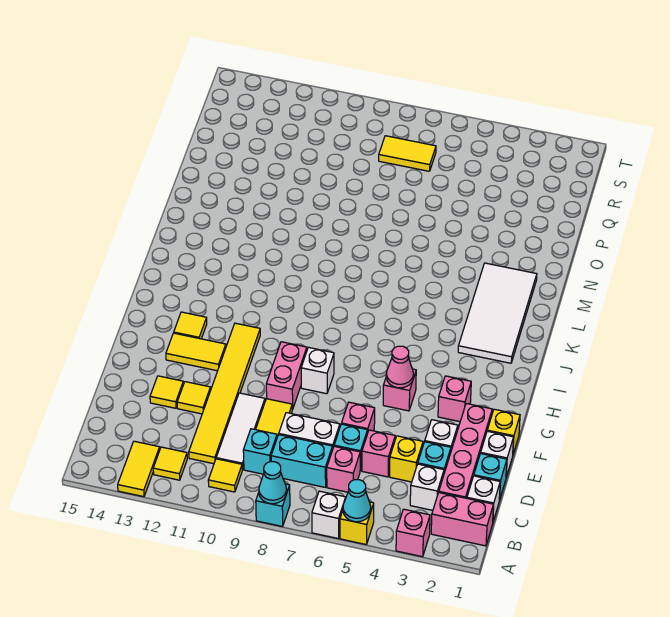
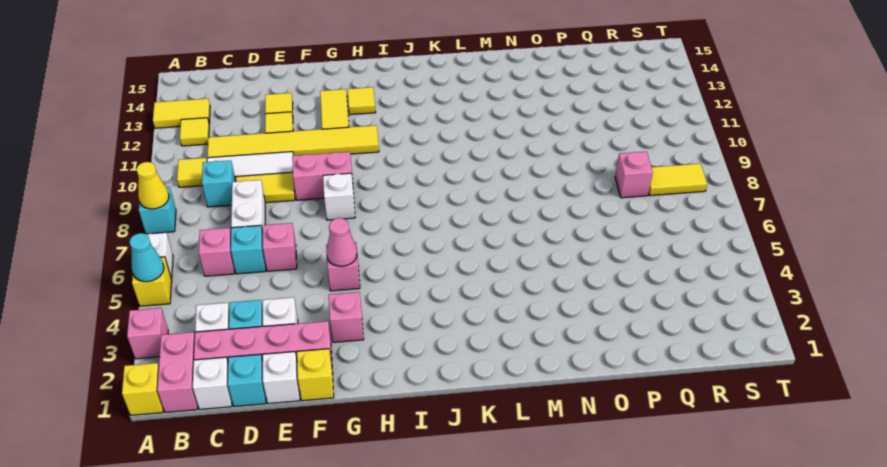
cyan cone A8 level 2 -> yellow cone A8 level 2
cyan brick C7:C8 level 1 -> none
yellow brick D4 level 1 -> yellow brick A1 level 1
pink brick D5 level 1 -> pink brick Q8 level 1
white tile J2:M3 level 1 -> none
yellow tile R7:R8 level 1 -> yellow tile R8:S8 level 1

